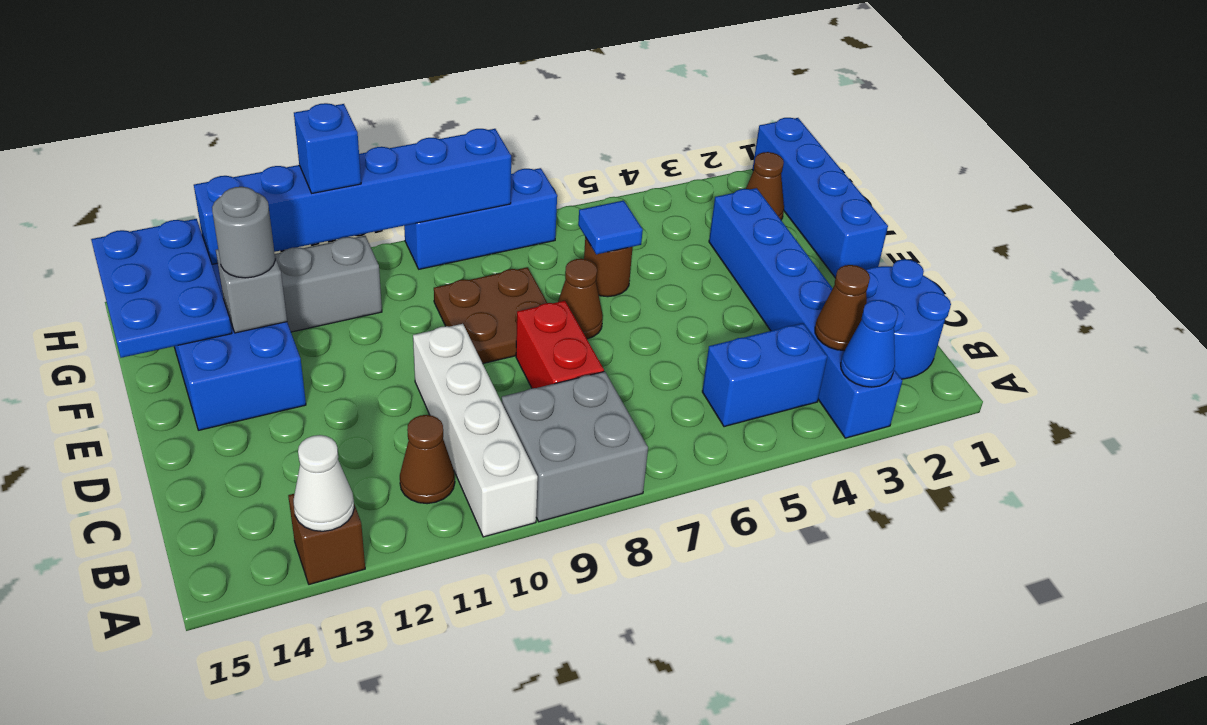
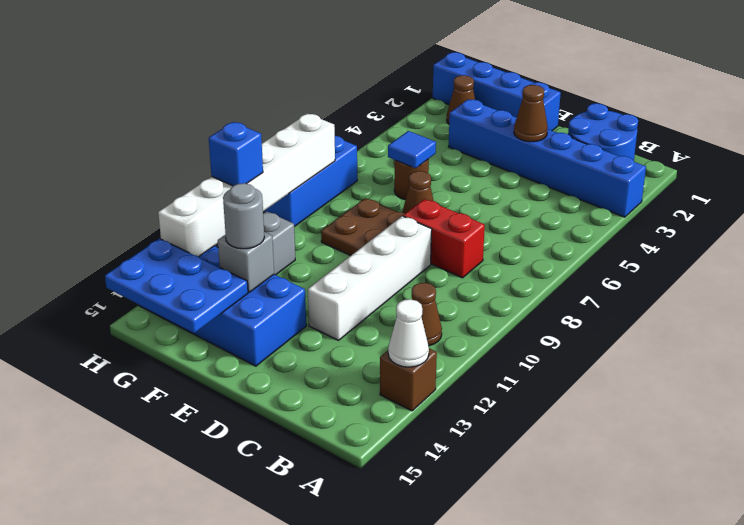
blue cone A3 level 2 -> none
grey brick A8:B9 level 1 -> none
white brick A10:D10 level 1 -> white brick D9:D12 level 1
brown cone B3 level 2 -> brown cone D3 level 2
blue brick B4:B5 level 1 -> none
blue brick H8:H13 level 2 -> white brick H8:H13 level 2

